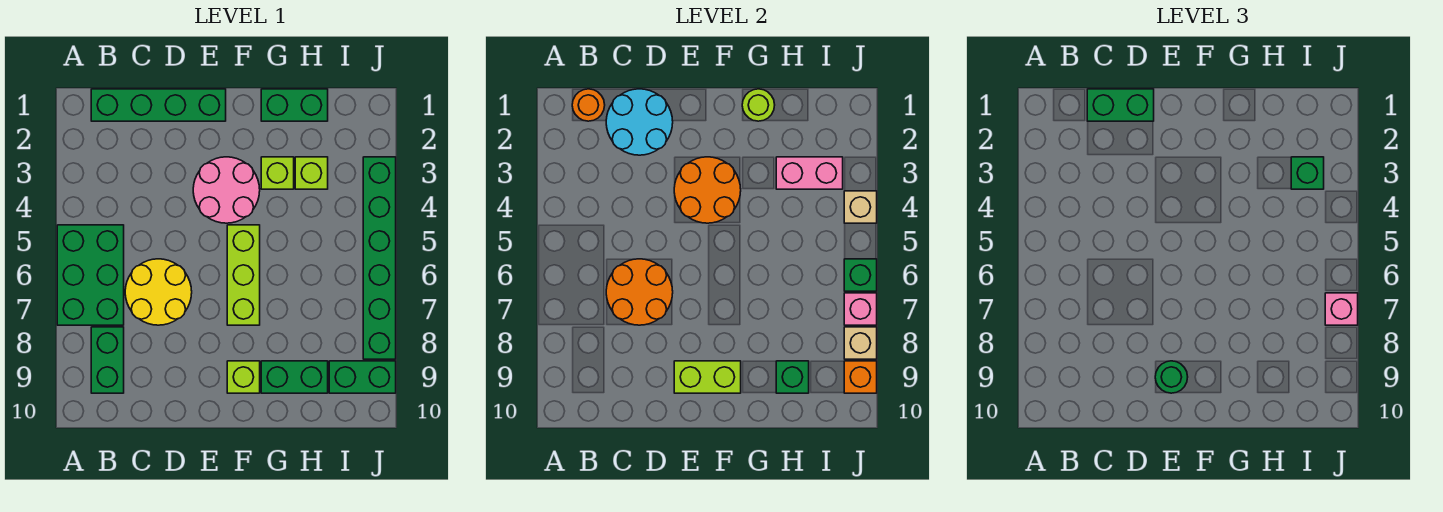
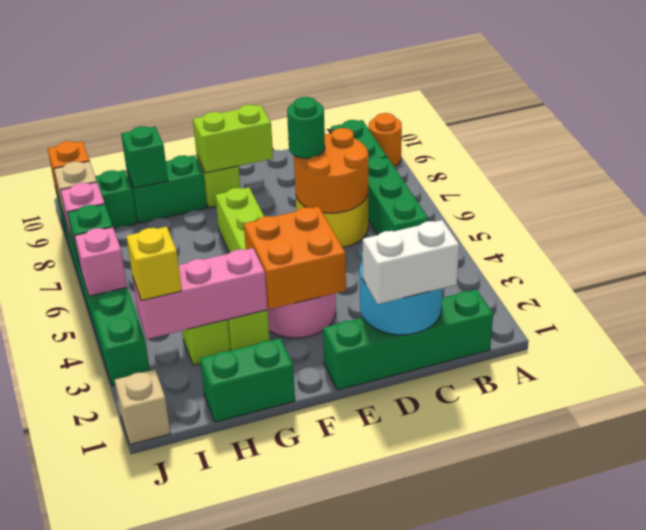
green brick A5:B7 level 1 -> green brick B5:B7 level 1
orange round brick B1 level 2 -> orange round brick A9 level 1
green brick C1:D1 level 3 -> white brick C1:D1 level 3
orange round brick E3:F4 level 2 -> orange brick E3:F4 level 2
green round brick E9 level 3 -> green round brick D7 level 3
lime round brick G1 level 2 -> none
pink brick H3:I3 level 2 -> pink brick G3:I3 level 2
green brick I3 level 3 -> yellow brick I3 level 3
tan brick J4 level 2 -> tan brick J1 level 1
pink brick J7 level 3 -> pink brick J5 level 2

